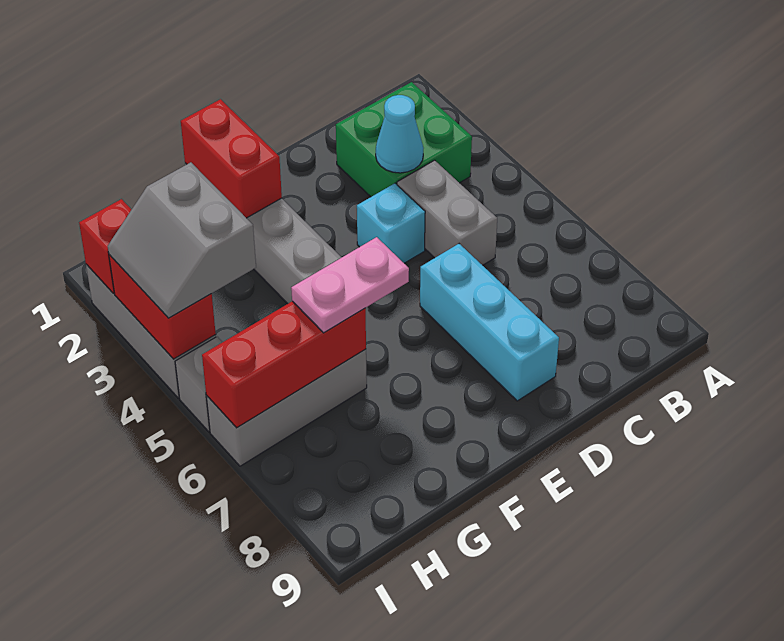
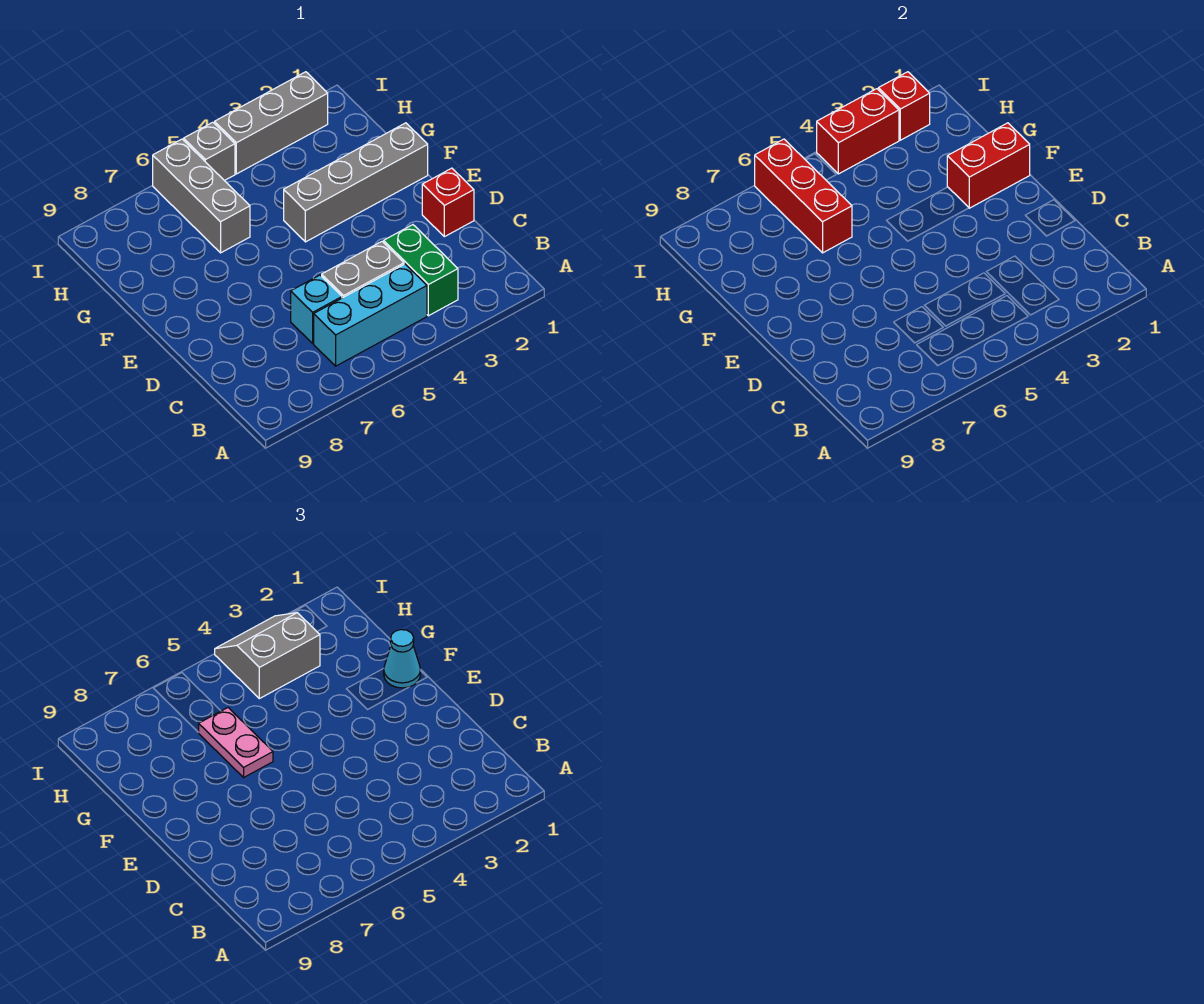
green brick B2:C3 level 1 -> green brick B3:C3 level 1
cyan cone C3 level 2 -> cyan cone F1 level 3
none -> red brick D1 level 1
cyan brick D4 level 1 -> cyan brick C6 level 1
cyan brick D6:D8 level 1 -> cyan brick B4:B6 level 1

